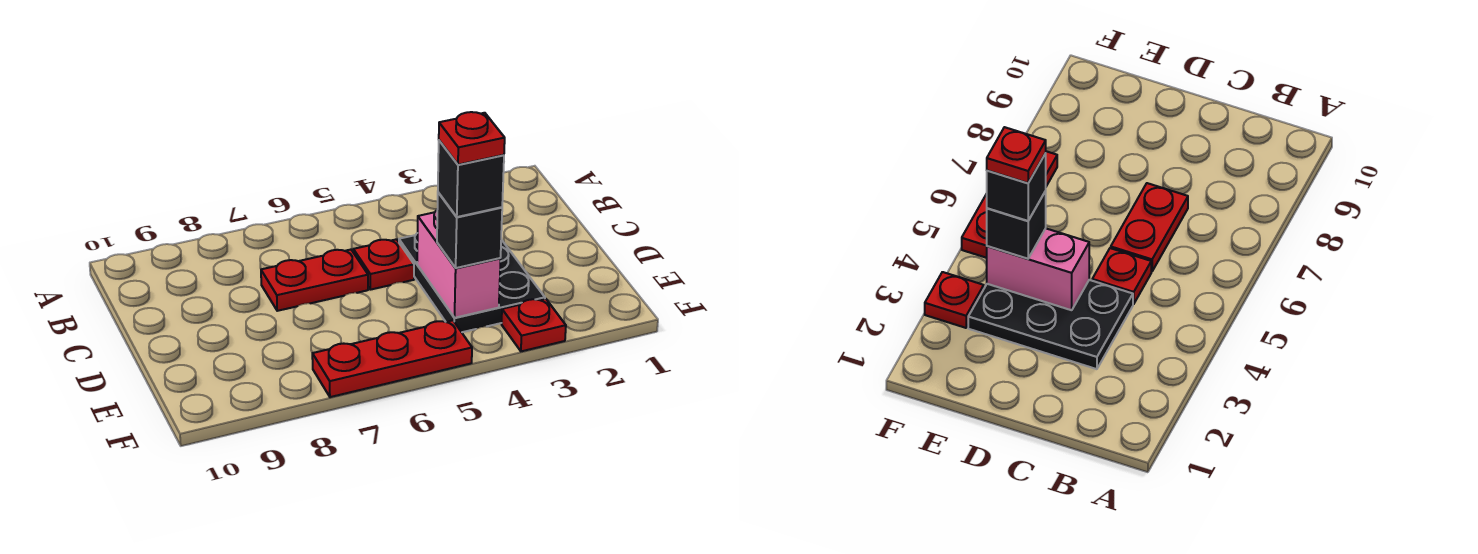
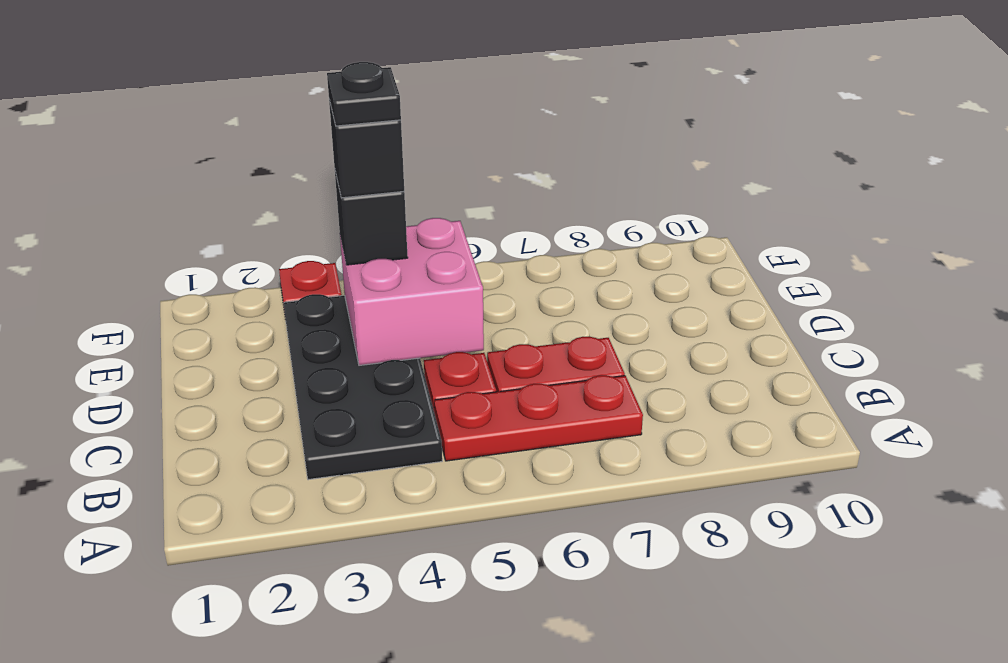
black plate C3:E4 level 1 -> black plate B3:E4 level 1
pink brick D4:E4 level 2 -> pink brick D4:E5 level 2
red plate E4 level 5 -> black plate E4 level 5
red plate F5:F7 level 1 -> red plate B5:B7 level 1

